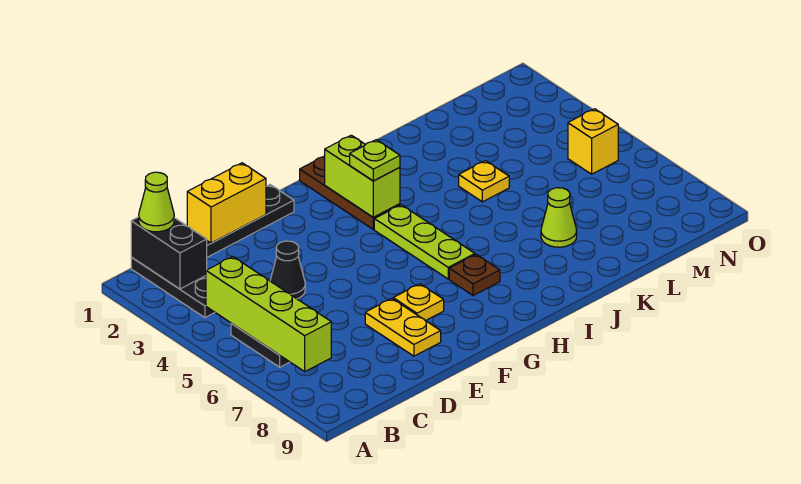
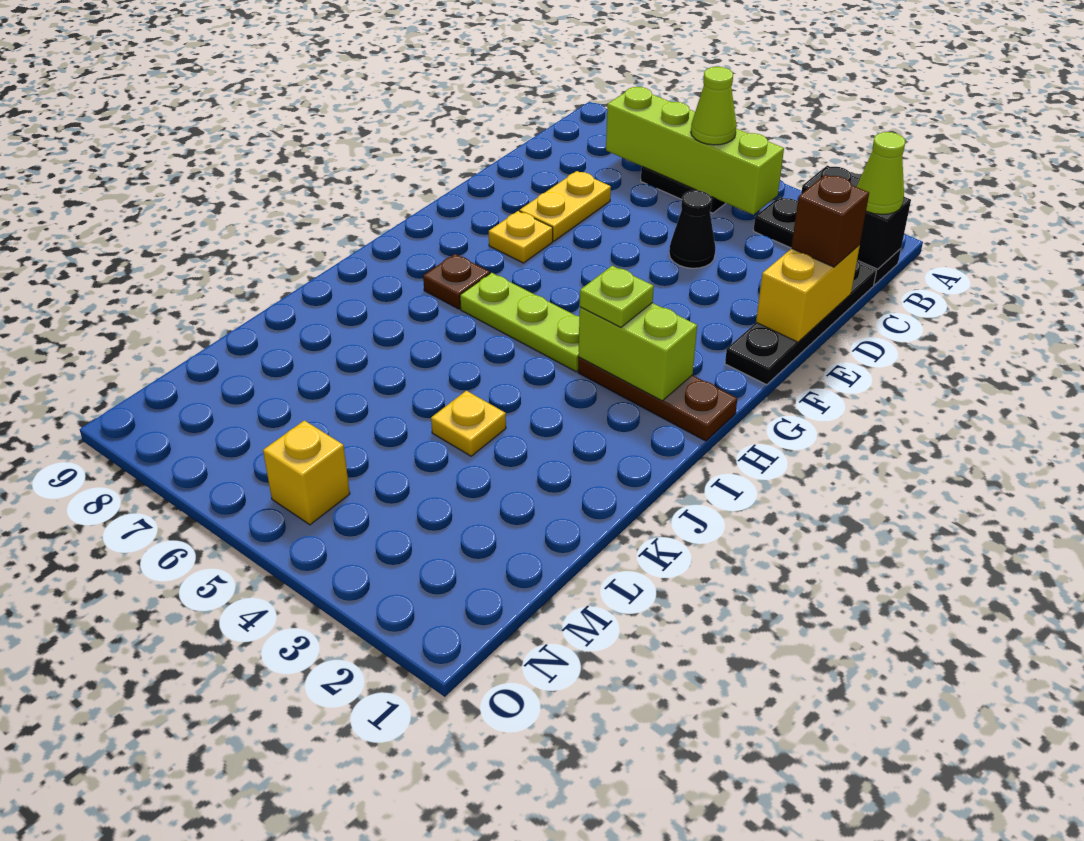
none -> brown brick D1 level 3
yellow plate E7:E8 level 1 -> yellow plate D7:E7 level 1
lime cone K7 level 1 -> lime cone B5 level 3

